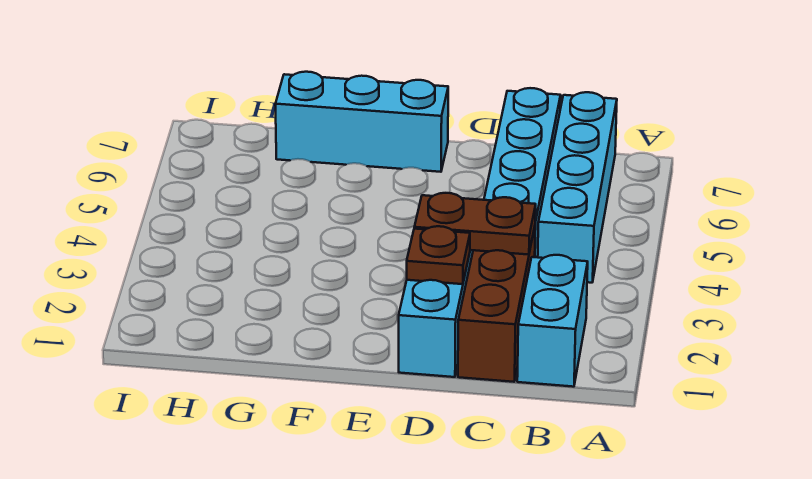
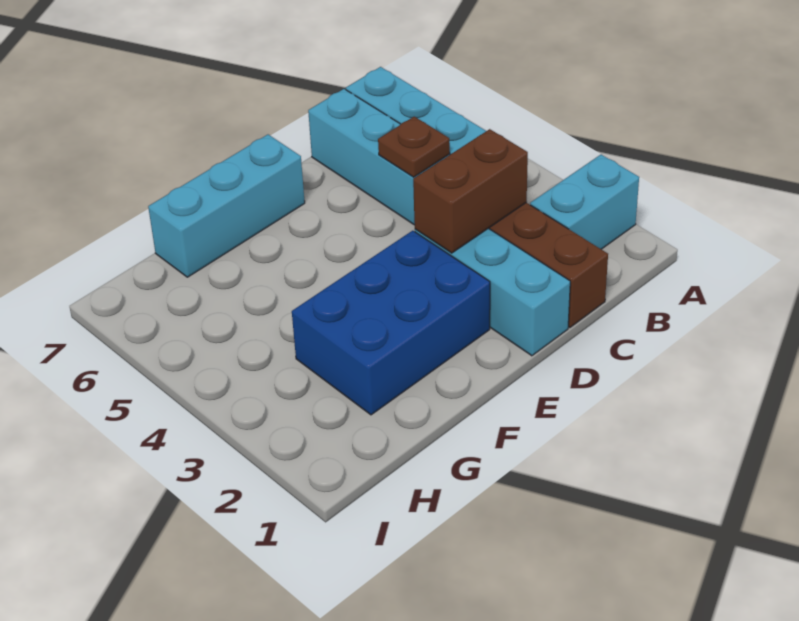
cyan brick B1:B2 level 1 -> cyan brick A2:B2 level 1
brown plate C3:D3 level 2 -> brown brick C3:D3 level 2
brown plate D2 level 2 -> brown plate C5 level 2
none -> blue brick E2:G3 level 1

